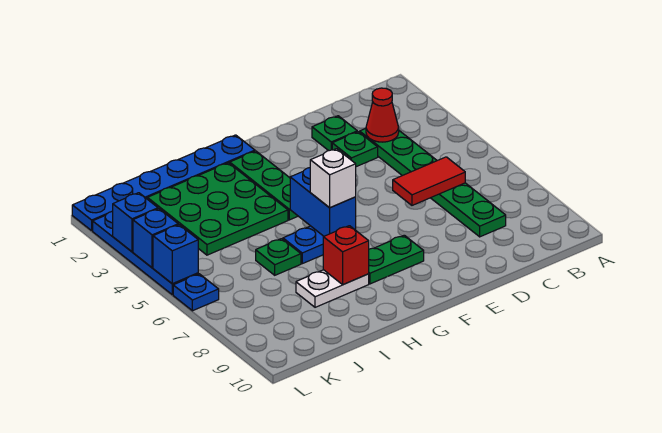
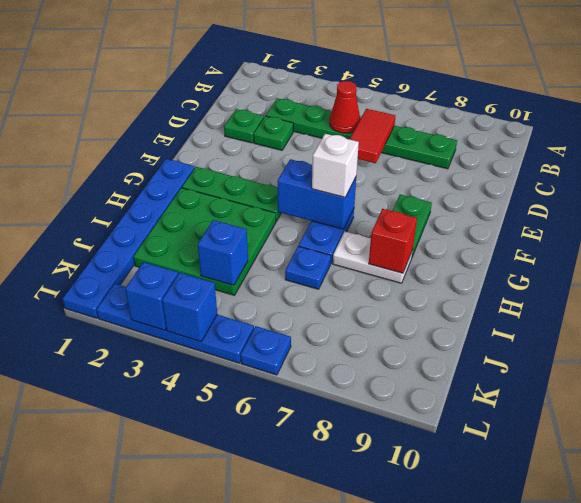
red cone C3 level 2 -> red cone C5 level 2
white plate H8:I8 level 1 -> white plate H7:H8 level 1
green plate I6 level 1 -> blue plate I6 level 1
blue brick L5 level 2 -> blue brick J4 level 2

